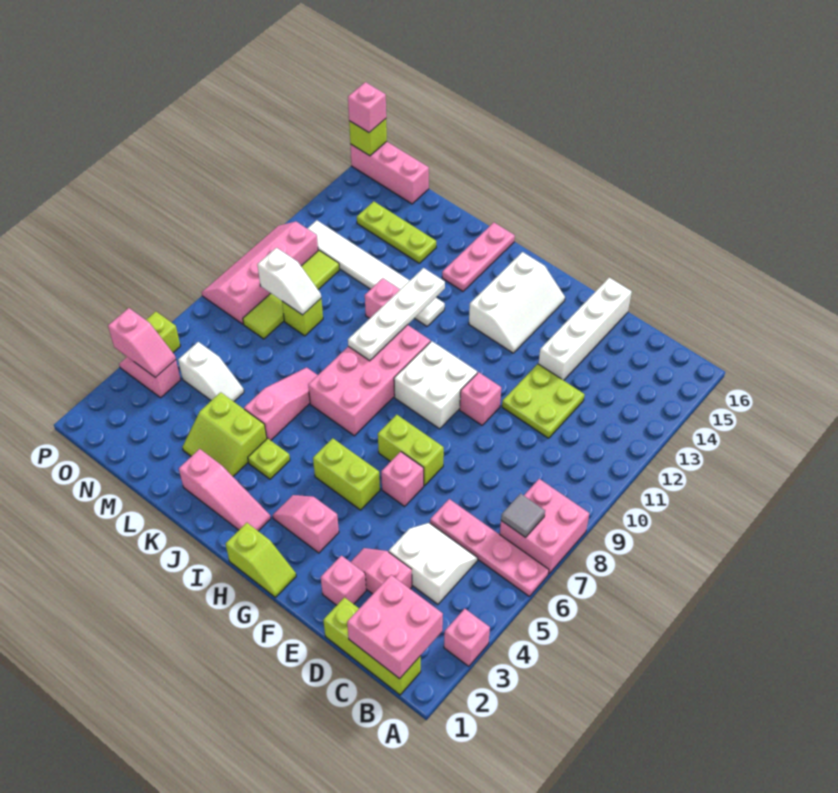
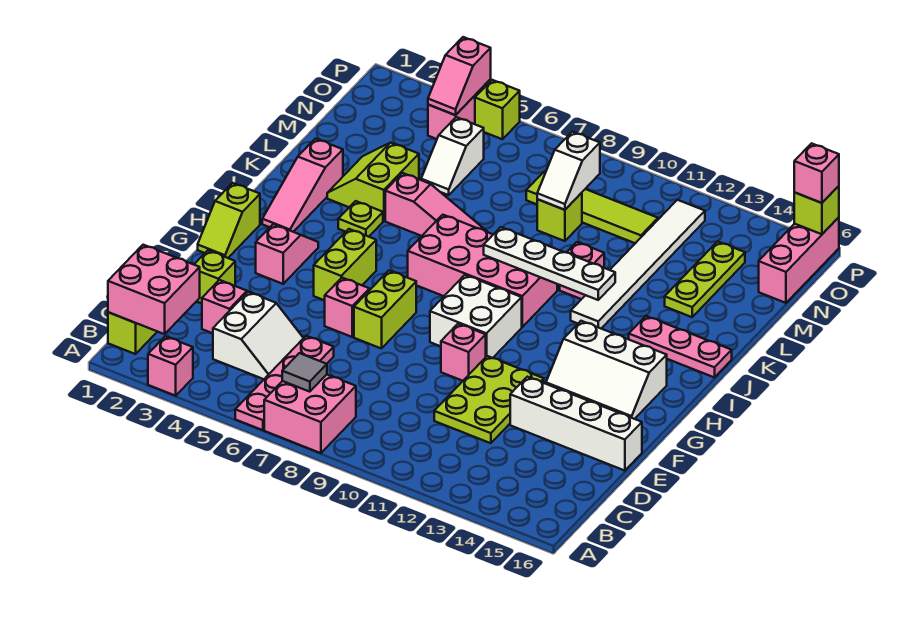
lime plate D11:E12 level 1 -> lime plate D11:F12 level 1
pink brick E2 level 1 -> lime brick E2 level 1
pink slope O8:P11 level 1 top O -> none

